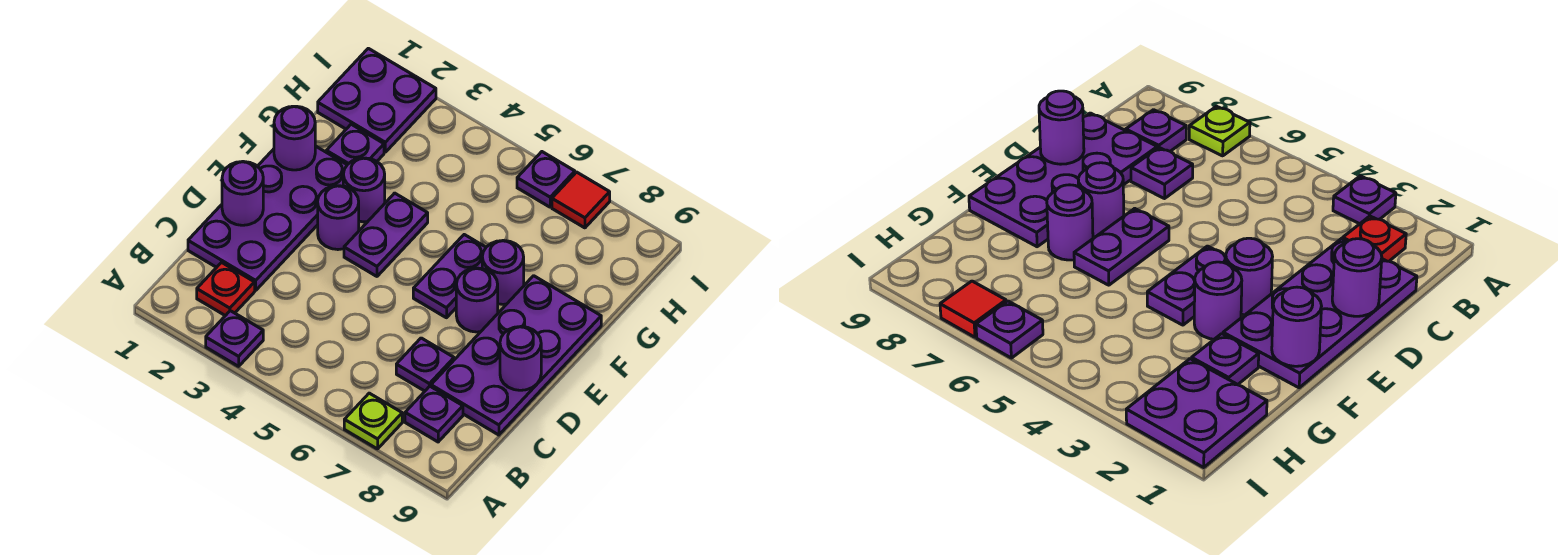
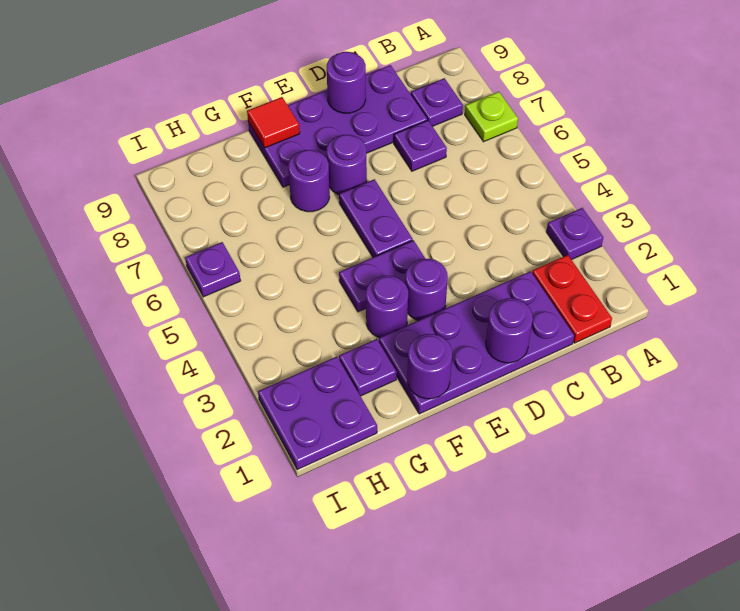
red plate B2 level 1 -> red plate B1:B2 level 1
purple plate E6:F6 level 1 -> purple plate E5:E6 level 1
red tile I7 level 1 -> red tile F9 level 2

